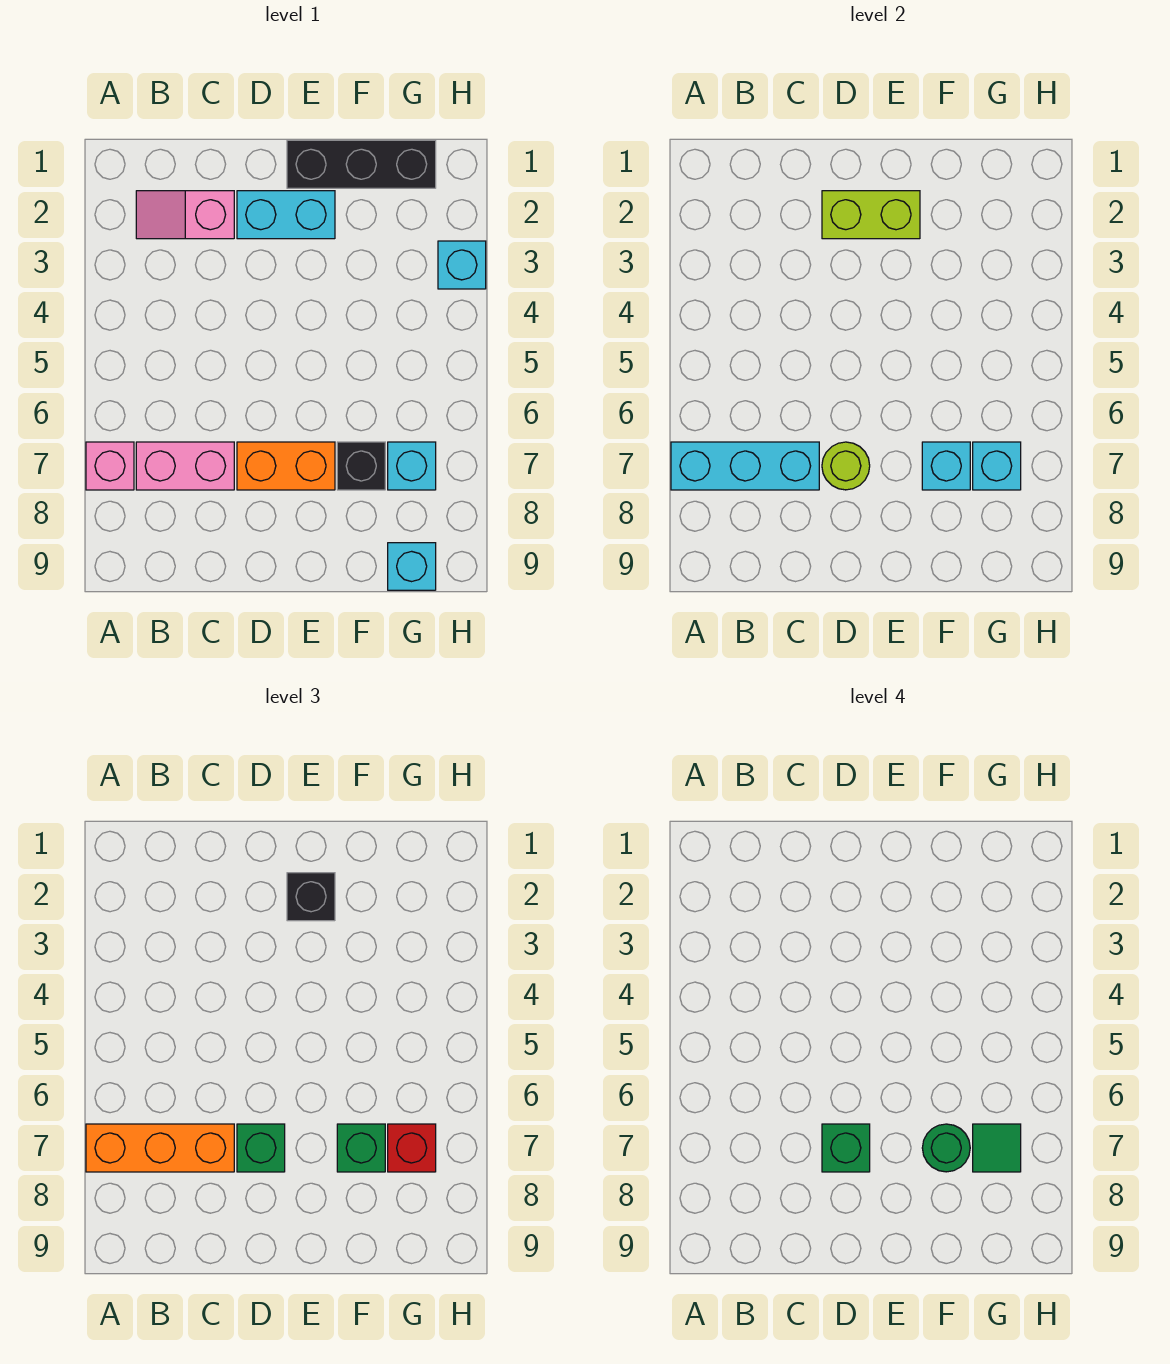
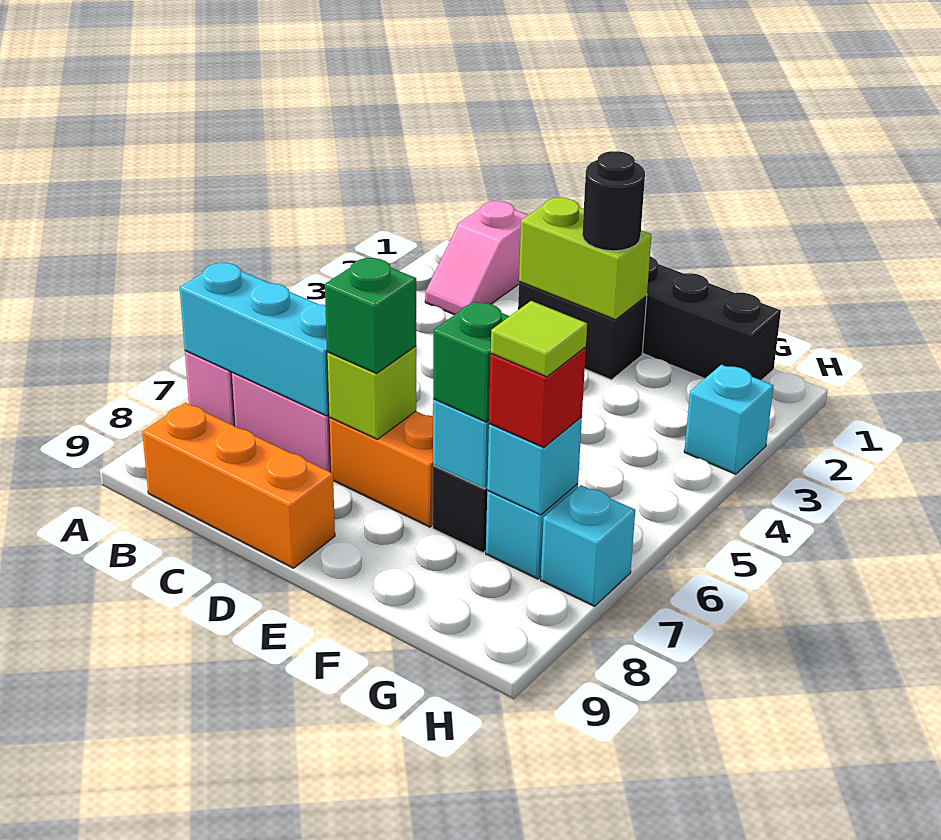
orange brick A7:C7 level 3 -> orange brick B9:D9 level 1
pink slope B2:C2 level 1 top C -> pink slope B1:B2 level 1 top 1
cyan brick D2:E2 level 1 -> black brick D2:E2 level 1
lime round brick D7 level 2 -> lime brick D7 level 2
green brick D7 level 4 -> none
black brick E2 level 3 -> black round brick E2 level 3
green round brick F7 level 4 -> none
green tile G7 level 4 -> lime tile G7 level 4
cyan brick G9 level 1 -> cyan brick H7 level 1

